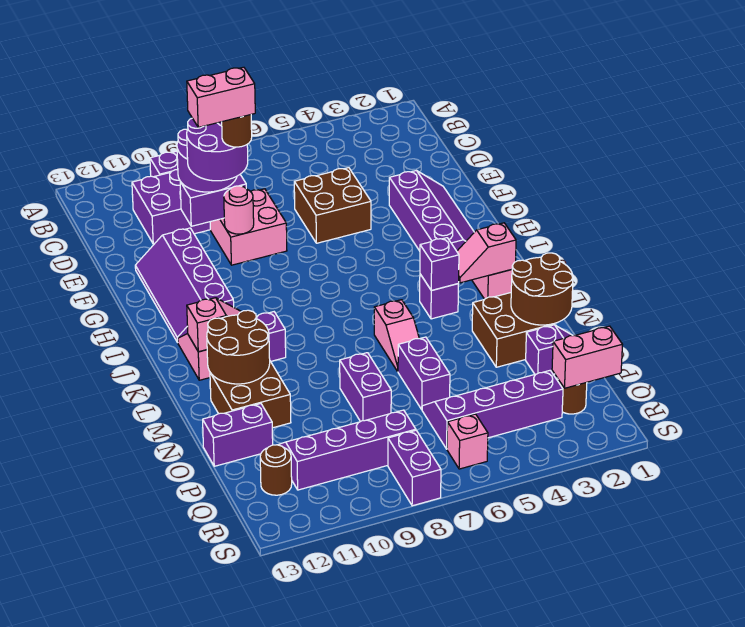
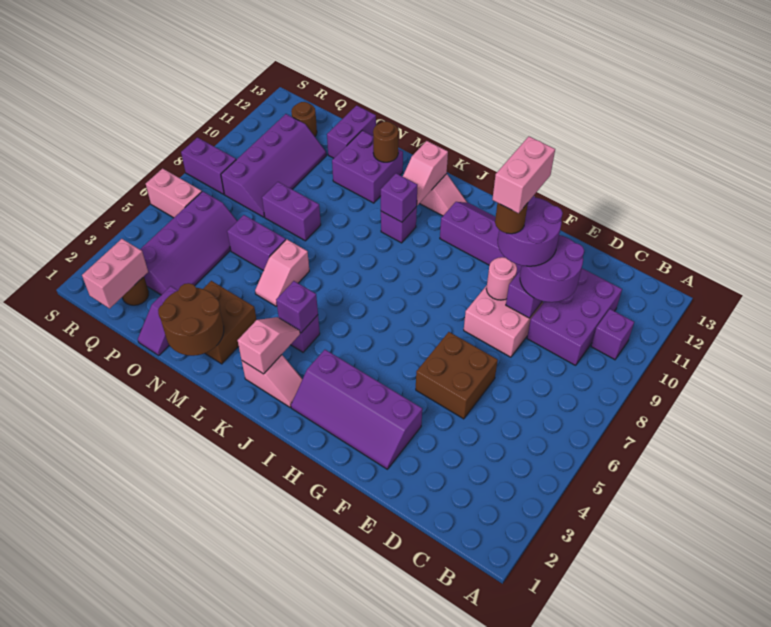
none -> purple brick K10 level 2
pink slope L6:M6 level 1 top L -> pink slope M5:M6 level 1 top 6
brown round brick L11:M12 level 2 -> brown round brick M12 level 2
brown brick M11:N12 level 1 -> purple brick M11:N12 level 1
pink brick R6 level 1 -> pink brick R6:S6 level 1

